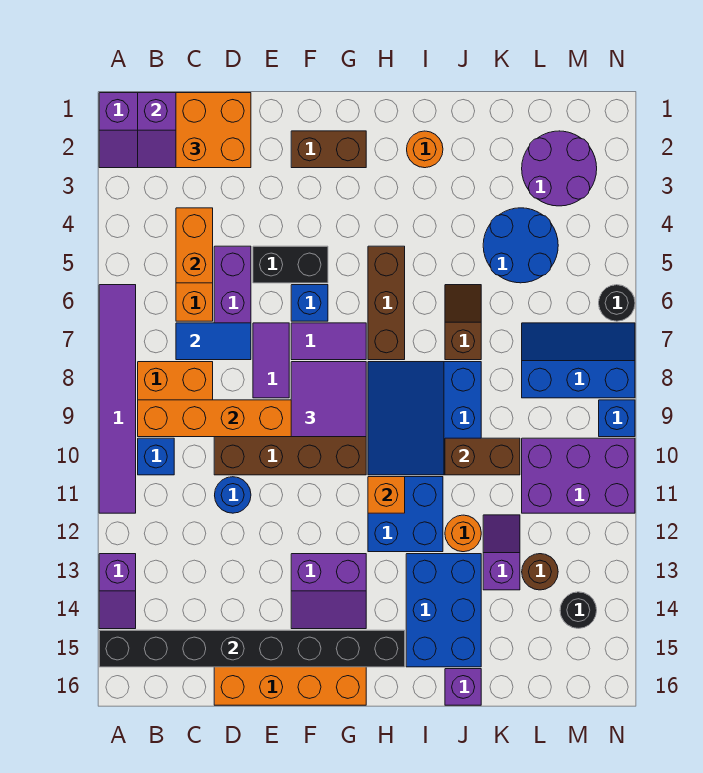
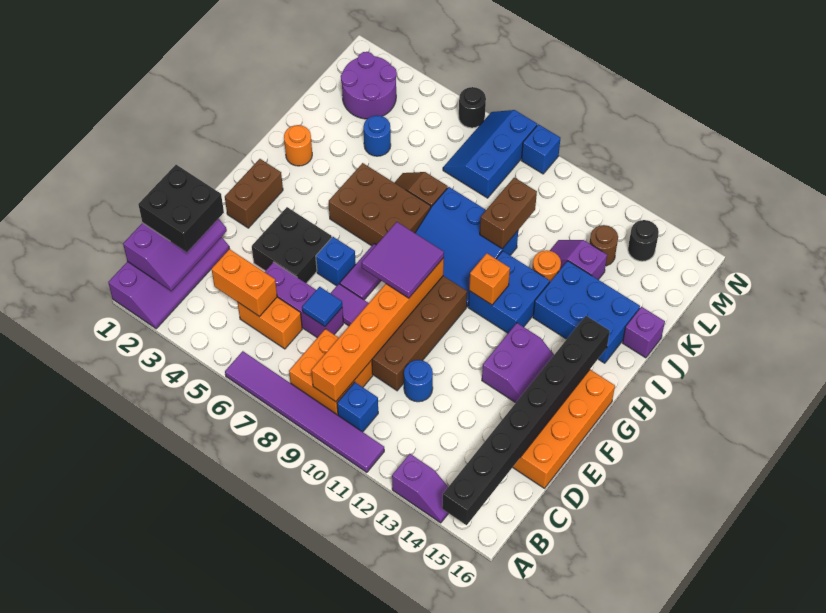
orange brick C1:D2 level 3 -> black brick C1:D2 level 3
blue tile C7:D7 level 2 -> blue tile D7 level 2
black brick E5:F5 level 1 -> black brick E4:F5 level 1
brown brick H5:H7 level 1 -> brown brick H5:I7 level 1
blue round brick K4:L5 level 1 -> blue round brick K4 level 1
purple brick L10:N11 level 1 -> none

